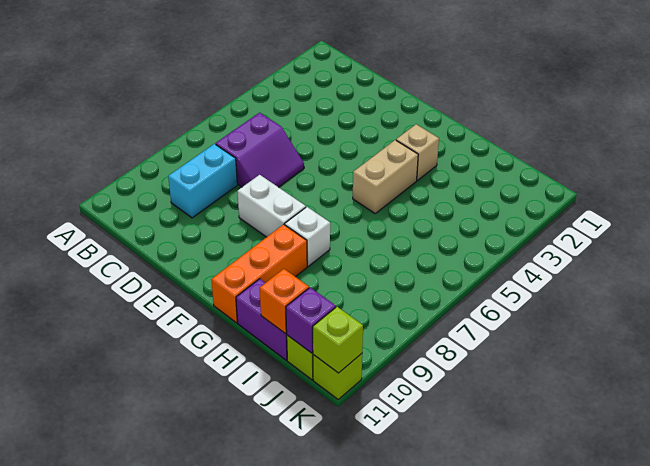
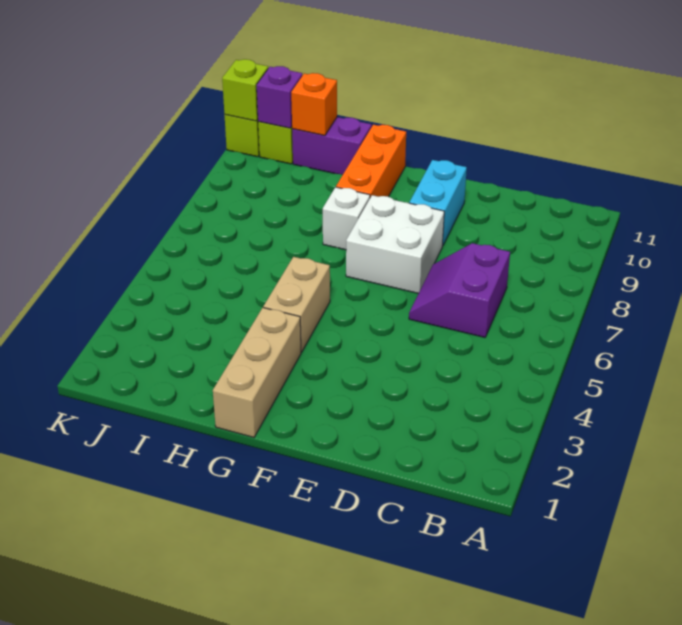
cyan brick C8:C9 level 1 -> cyan brick E9:E10 level 1
white brick E8:F8 level 1 -> white brick E7:F8 level 1
tan brick G3 level 1 -> tan brick G1:G3 level 1

